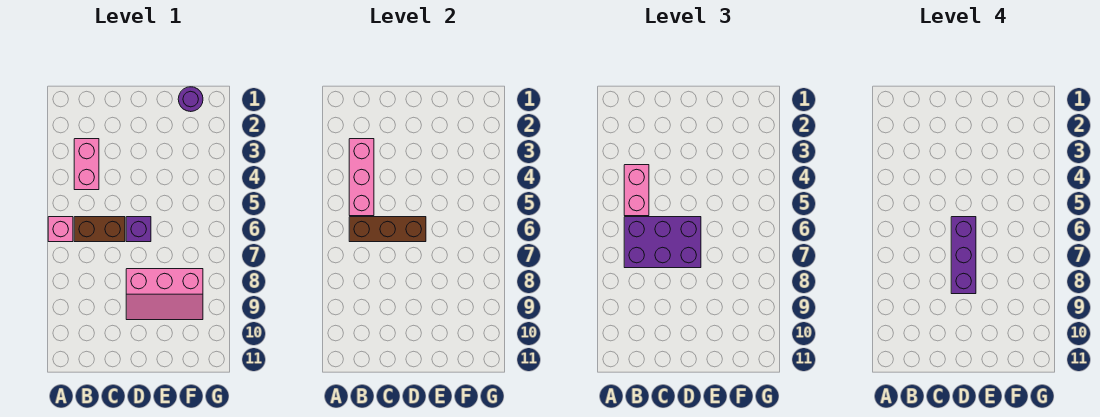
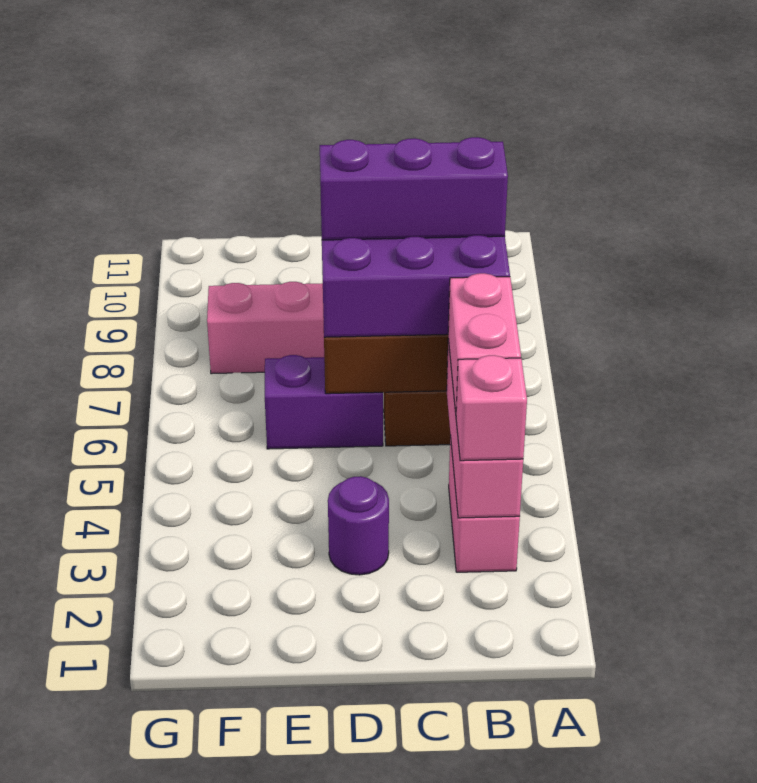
pink brick A6 level 1 -> pink brick B3 level 3
purple brick D6 level 1 -> purple brick D6:E6 level 1
purple brick D6:D8 level 4 -> purple brick B7:D7 level 4
purple round brick F1 level 1 -> purple round brick D3 level 1

